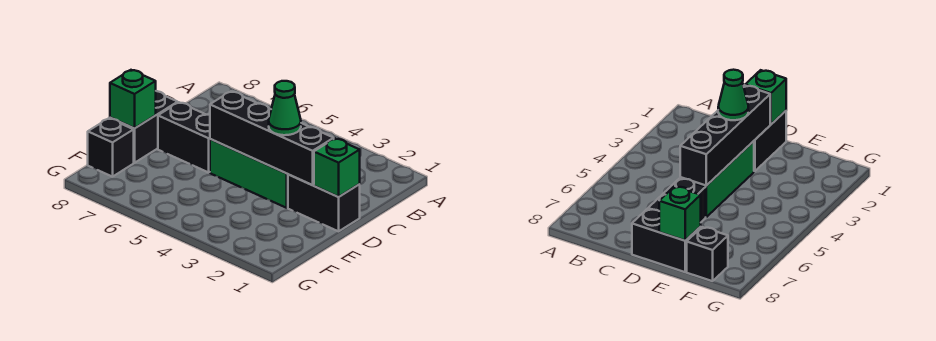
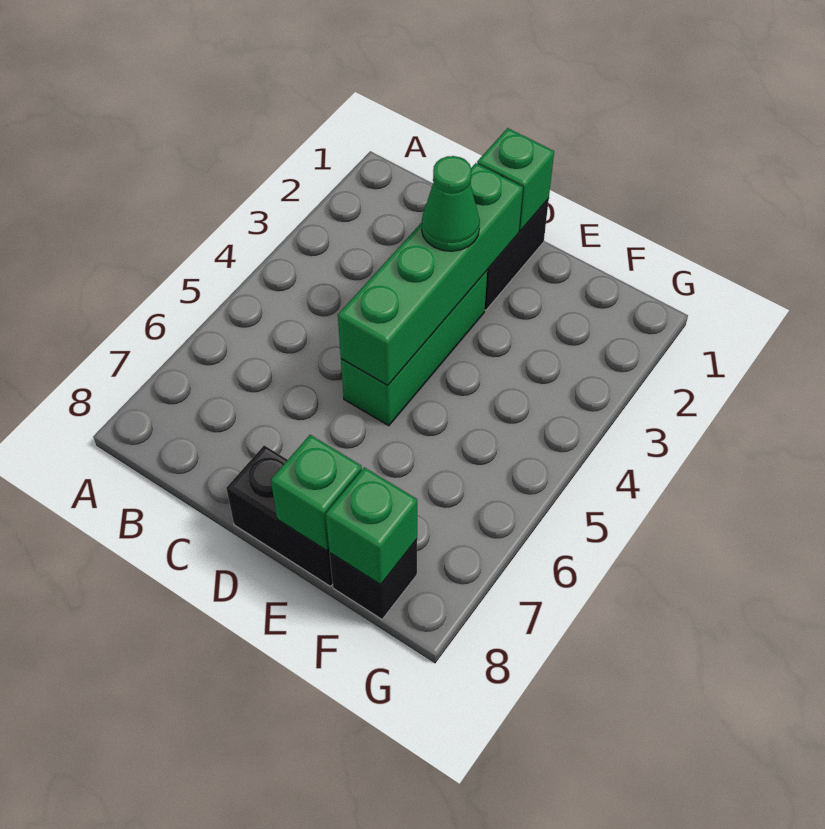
black brick D2:D5 level 2 -> green brick D2:D5 level 2
black brick D6:D7 level 1 -> none
none -> green brick F8 level 2

